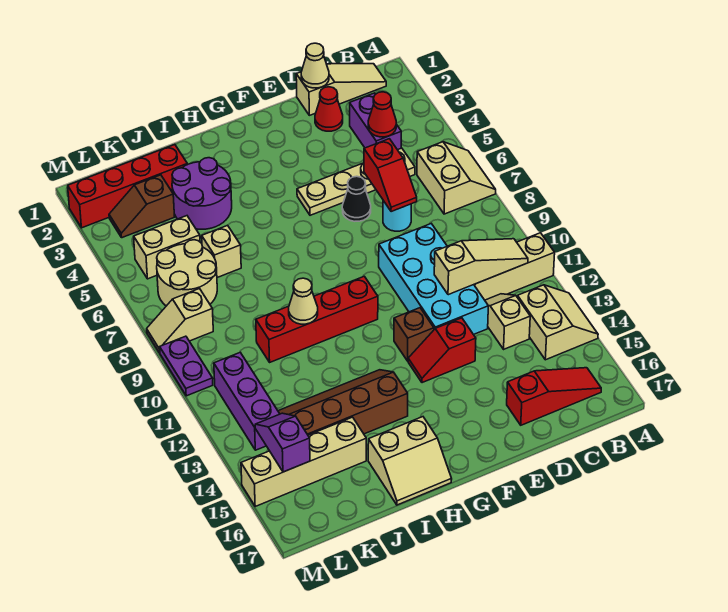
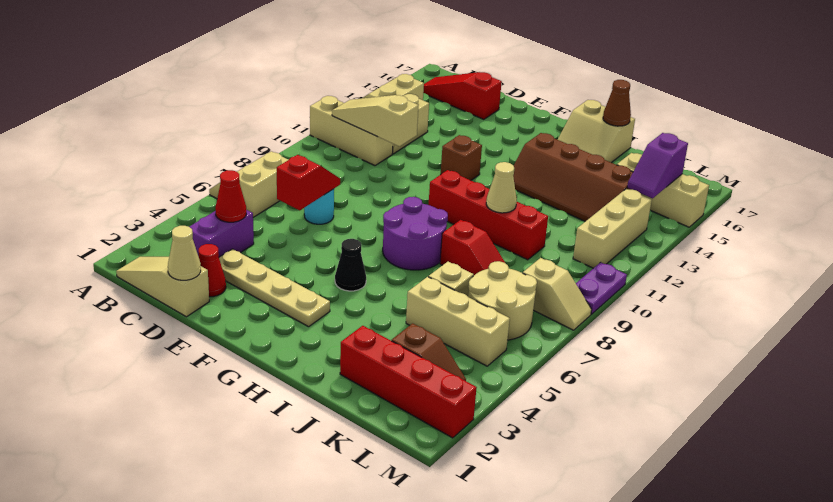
tan plate C5:F5 level 1 -> tan plate D3:G3 level 1
cyan brick D9:E12 level 1 -> none
black cone E6 level 1 -> black cone G5 level 1
red slope E13:F13 level 1 top E -> red slope I8:J8 level 1 top I
tan slope H16:I17 level 1 top 16 -> tan slope H16:I17 level 1 top 17
purple round brick I3:J4 level 1 -> purple round brick G7:H8 level 1
none -> brown cone I17 level 2
tan brick J15:M15 level 1 -> tan brick K15:M15 level 1
tan brick K5:L5 level 1 -> tan brick J5:L5 level 1
purple brick L11:L13 level 1 -> tan brick L11:L13 level 1

